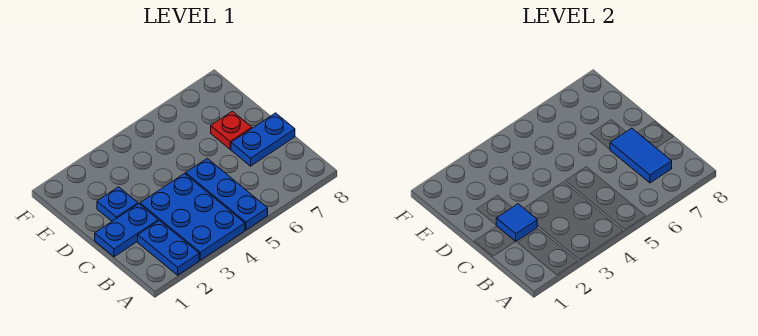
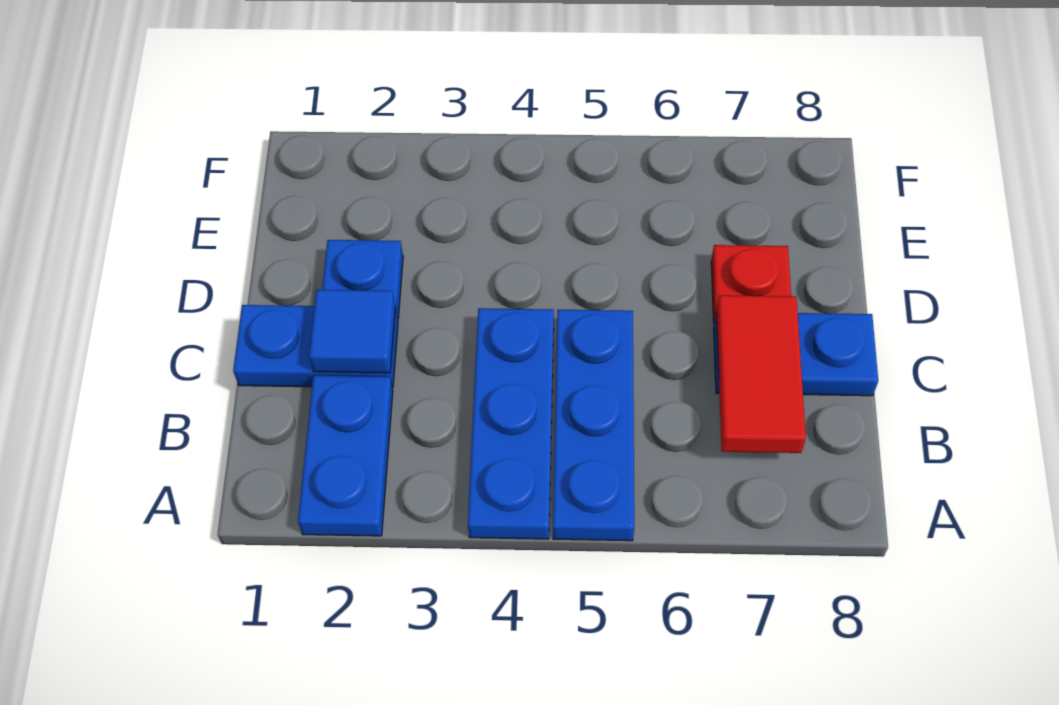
blue plate A3:C4 level 1 -> blue plate A4:C4 level 1
blue tile B7:C7 level 2 -> red tile B7:C7 level 2

